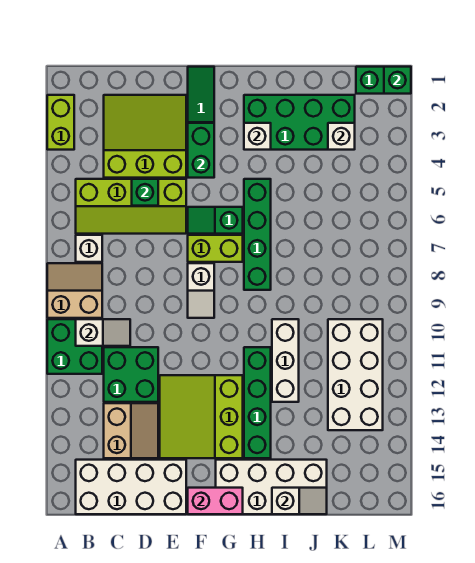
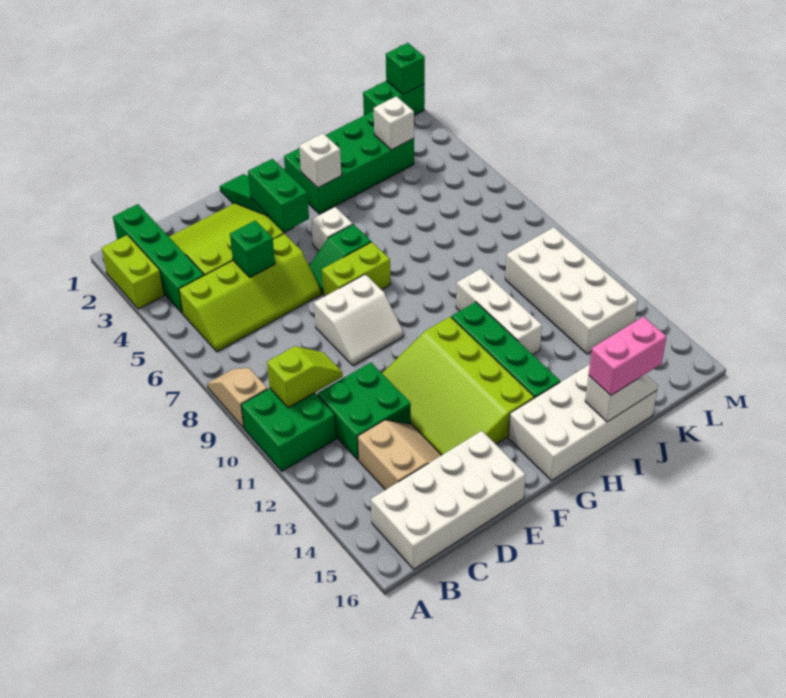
tan slope A8:B9 level 1 top 9 -> tan slope A8:A9 level 1 top 9
white brick B7 level 1 -> white brick G5 level 1
white slope B10:C10 level 2 top B -> lime slope B10:C10 level 2 top B
lime slope E12:G14 level 1 top G -> lime slope E11:G14 level 1 top G
white slope F8:F9 level 1 top 8 -> white slope E8:F9 level 1 top 8
pink brick F16:G16 level 2 -> pink brick I16:J16 level 3
green brick H5:H8 level 1 -> green brick B1:B4 level 1

